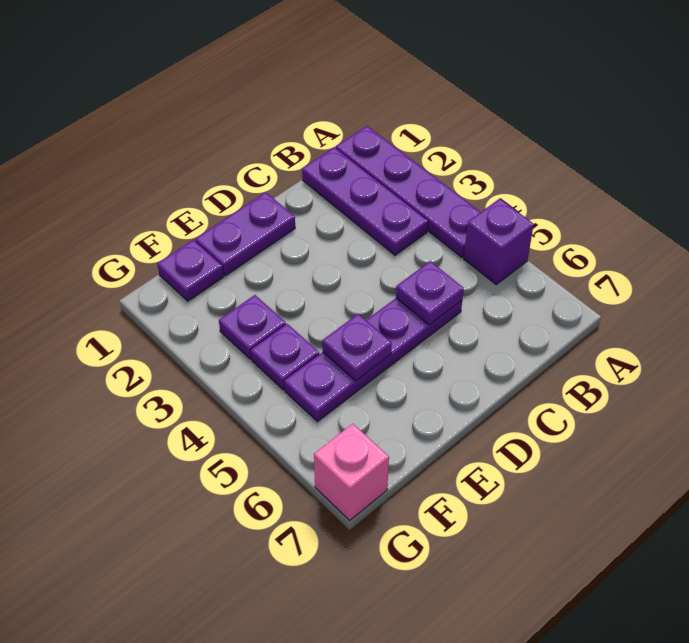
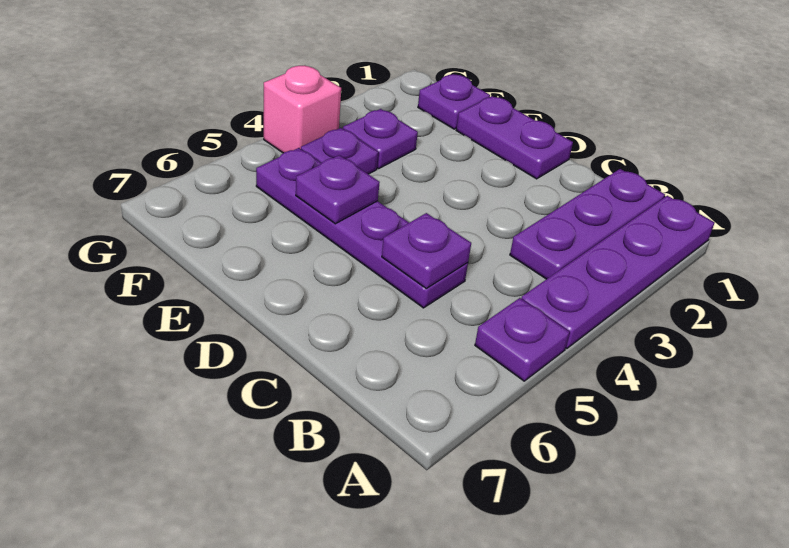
purple brick A5 level 1 -> purple plate A5 level 1
pink brick G7 level 1 -> pink brick G4 level 1

